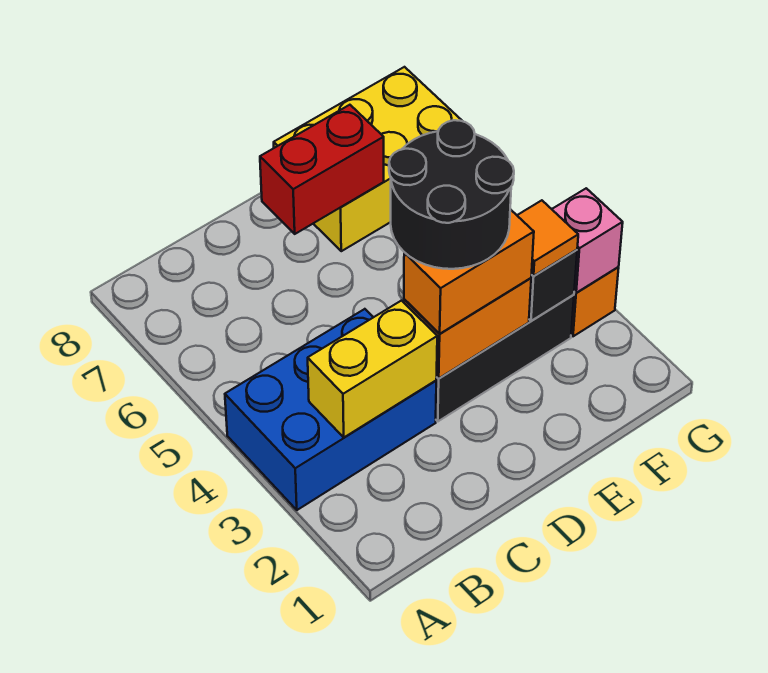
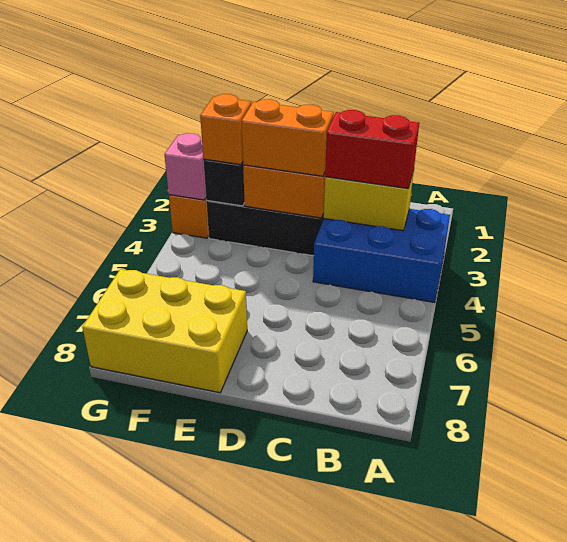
black round brick D3:E4 level 4 -> none
red brick D7:E7 level 2 -> red brick B3:C3 level 3
orange tile F3 level 3 -> orange brick F3 level 3

